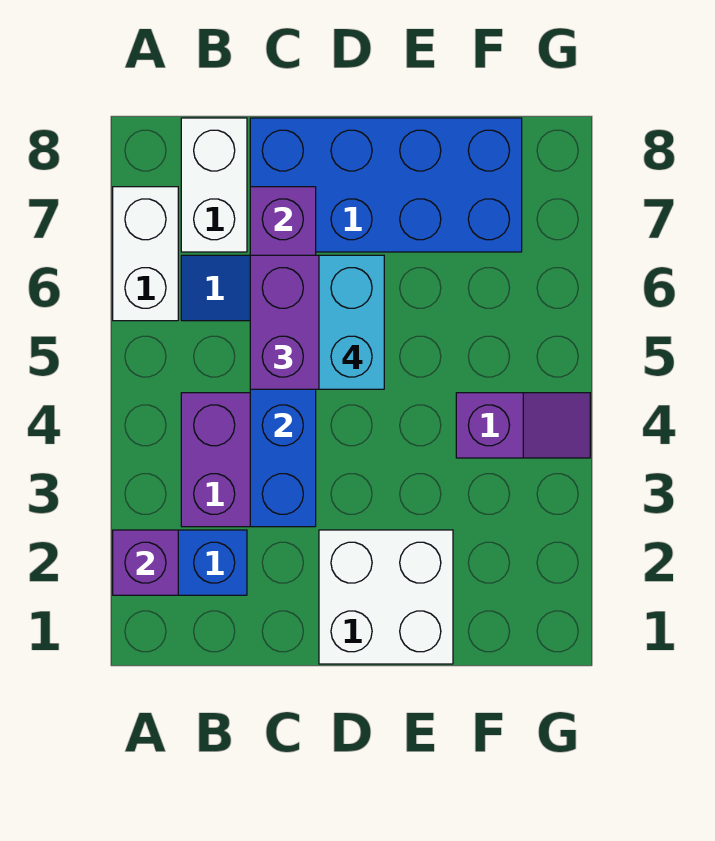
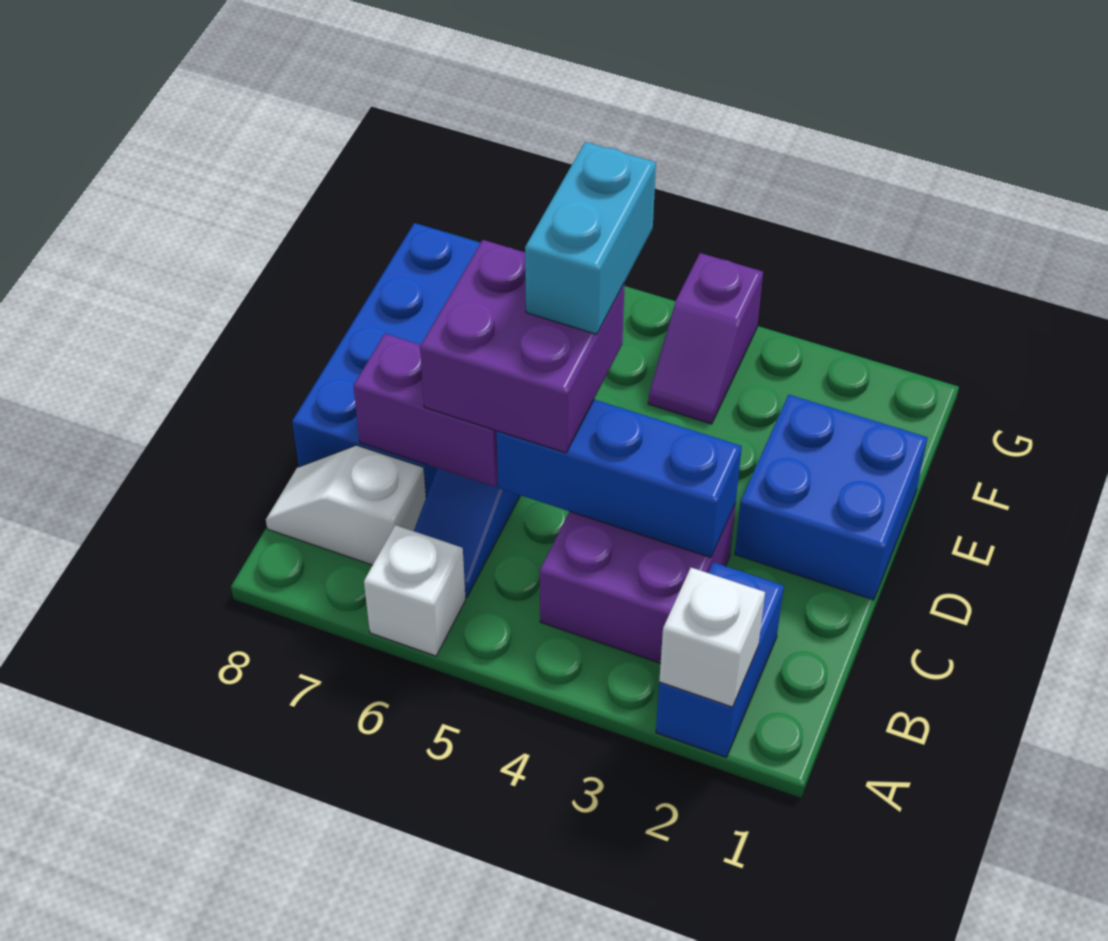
purple brick A2 level 2 -> white brick A2 level 2
white brick A6:A7 level 1 -> white brick A6 level 1
white brick B7:B8 level 1 -> white slope B7:B8 level 1 top 7
white brick D1:E2 level 1 -> blue brick D1:E2 level 1
cyan brick D5:D6 level 4 -> cyan brick D5:E5 level 4
purple slope F4:G4 level 1 top F -> purple slope F4:G4 level 1 top G

